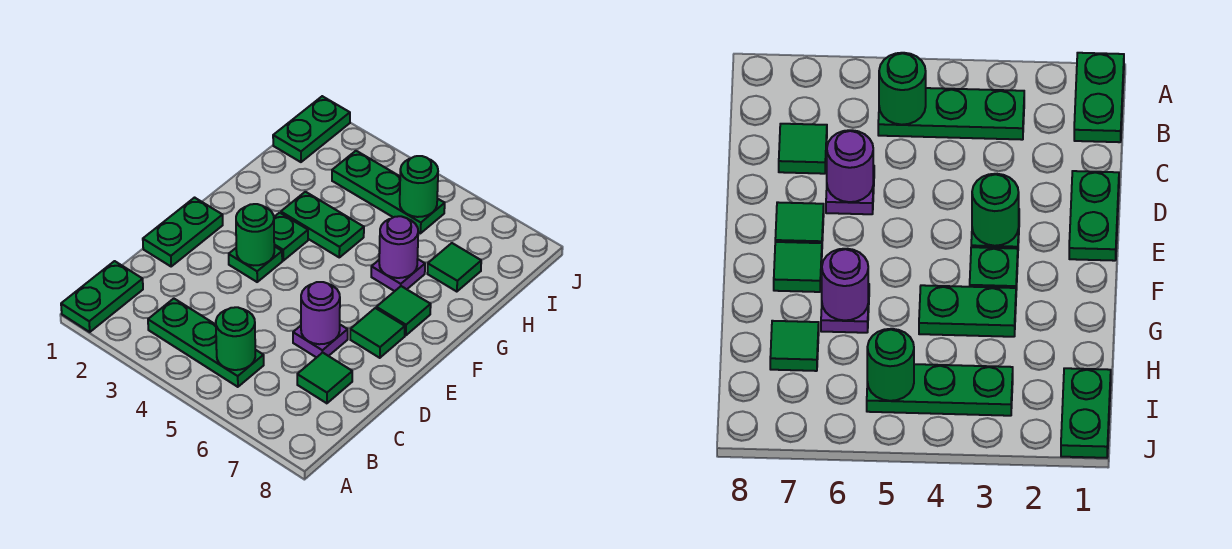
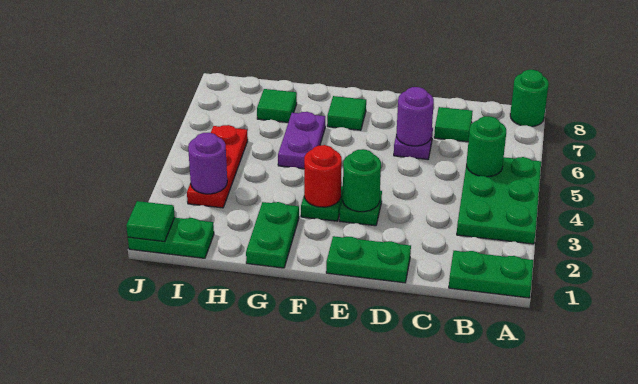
green plate B3:B5 level 1 -> green plate A3:B5 level 1
green tile E7 level 1 -> green tile J1 level 2
none -> red round brick F3 level 2
green plate G3:G4 level 1 -> green plate G1:G2 level 1
purple plate G6 level 1 -> purple plate G5:G6 level 1
purple round brick G6 level 2 -> purple round brick I3 level 2
green plate I3:I5 level 1 -> red plate I3:I5 level 1
green round brick I5 level 2 -> green round brick A8 level 1

